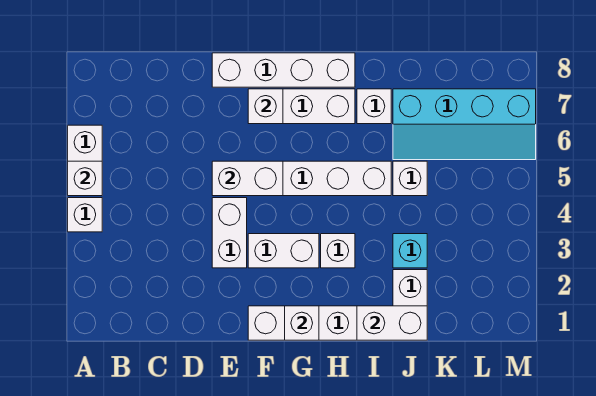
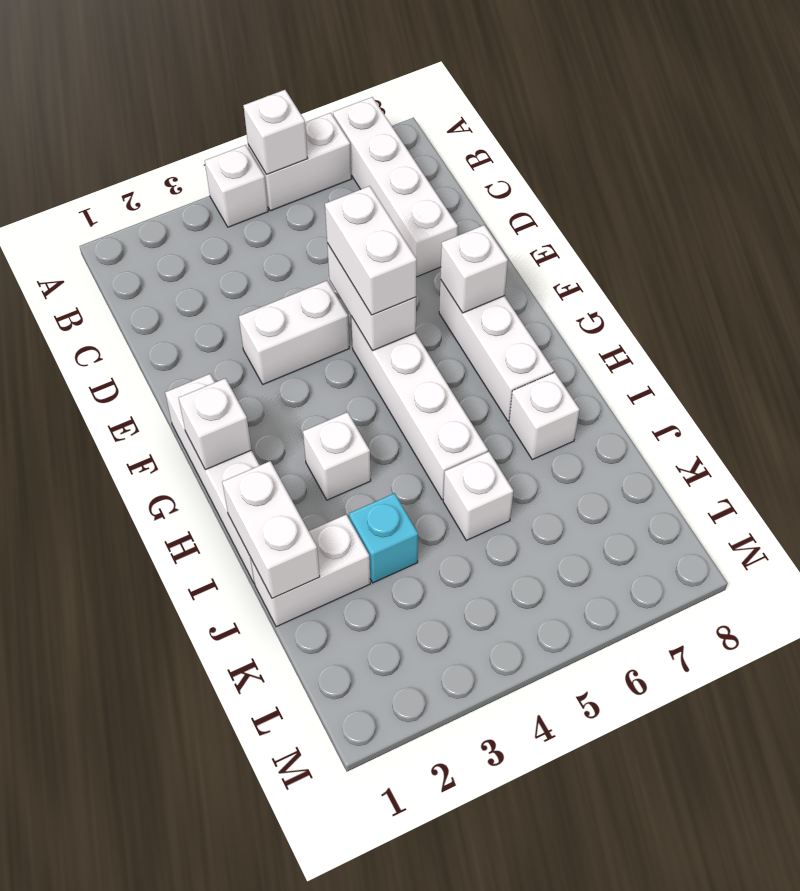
white brick E8:H8 level 1 -> white brick A7:D7 level 1
white brick F3:G3 level 1 -> white brick E5:F5 level 3
cyan slope J6:M7 level 1 top 7 -> none

